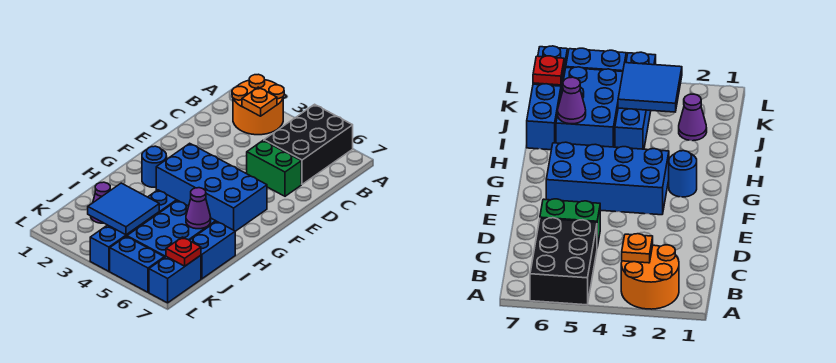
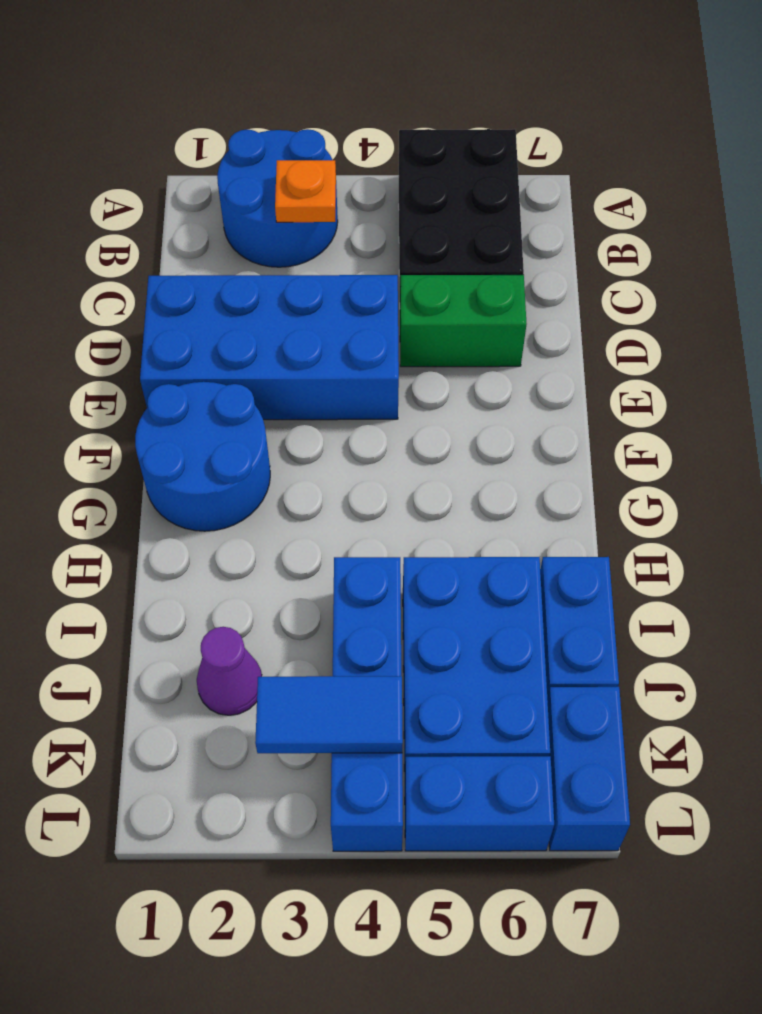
orange round brick A2:B3 level 1 -> blue round brick A2:B3 level 1
blue brick F3:G6 level 1 -> blue brick D1:E4 level 1
blue round brick G2 level 1 -> blue round brick F1:G2 level 1
purple cone I6 level 2 -> none
blue tile J3:K4 level 2 -> blue tile K3:K4 level 2
red plate K7 level 2 -> none

